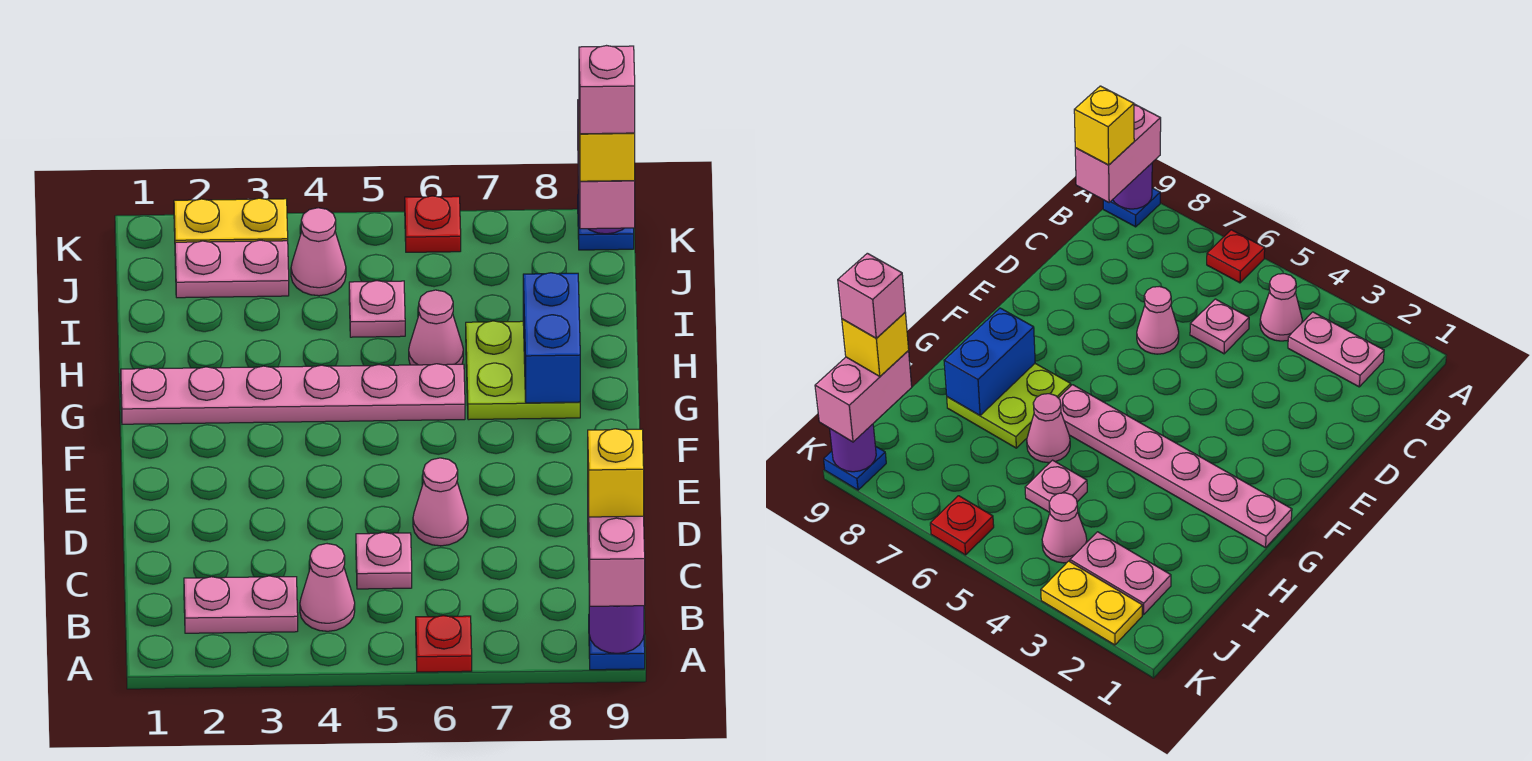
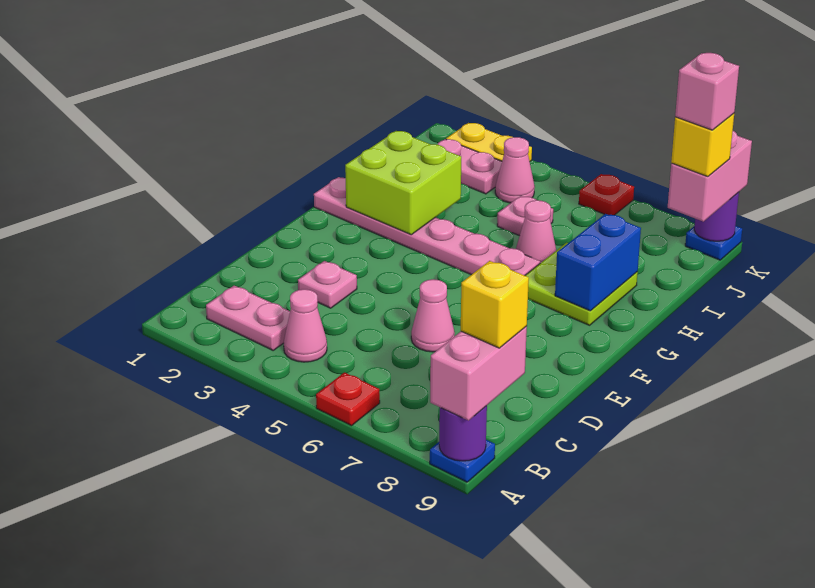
pink plate C5 level 1 -> pink plate D3 level 1
none -> lime brick G2:H3 level 2

